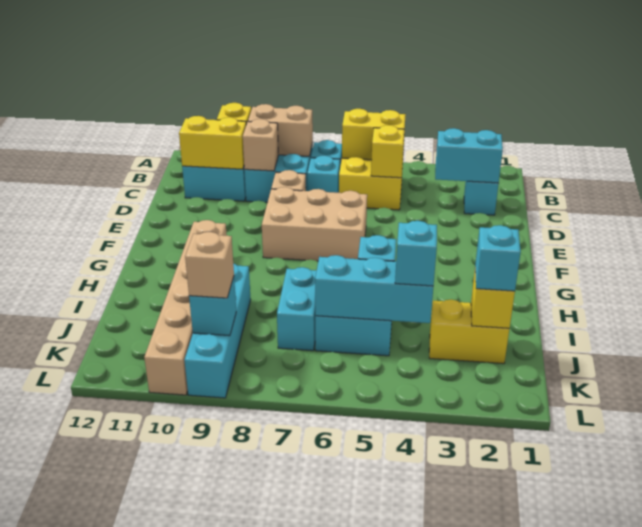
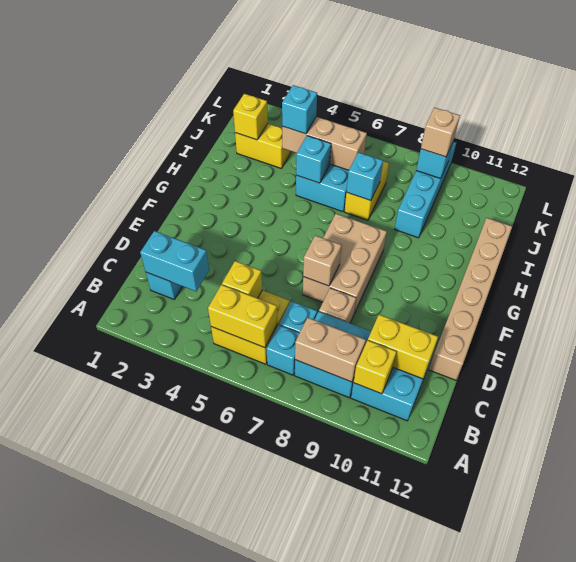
tan brick C9 level 2 -> tan brick E7 level 2
tan brick E6:F8 level 1 -> tan brick E7:G8 level 1
tan brick G10:L10 level 1 -> tan brick D12:I12 level 1
cyan brick I7:J7 level 1 -> yellow brick I7:J7 level 1
cyan brick J2 level 3 -> cyan brick I7 level 2
cyan brick J4:J6 level 2 -> tan brick J4:J6 level 2

